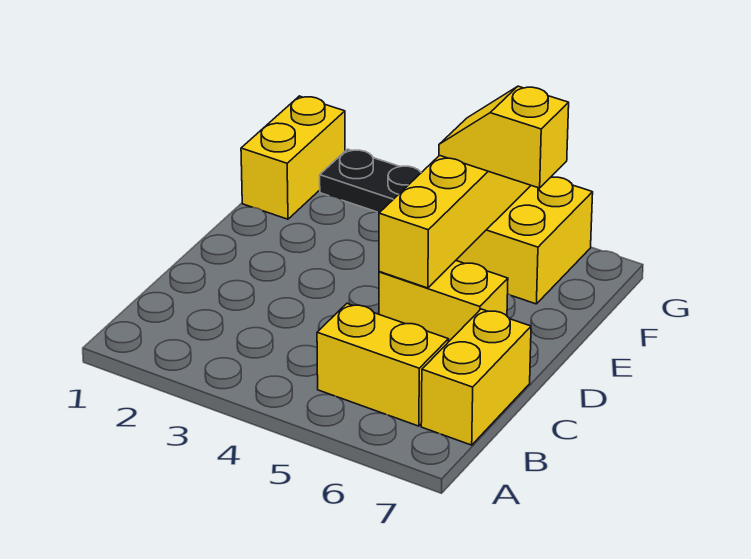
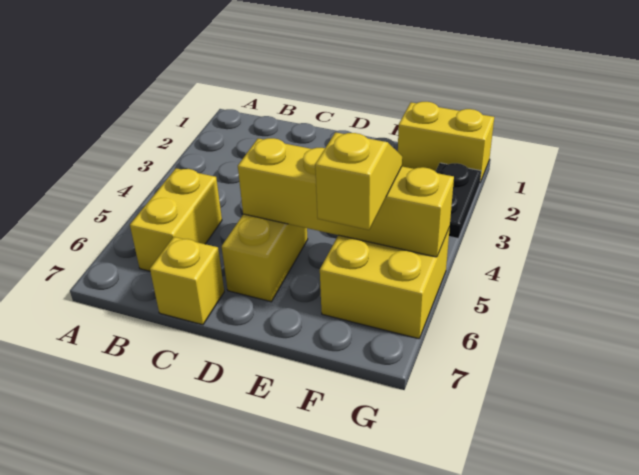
yellow brick B7:C7 level 1 -> yellow brick C7 level 1

